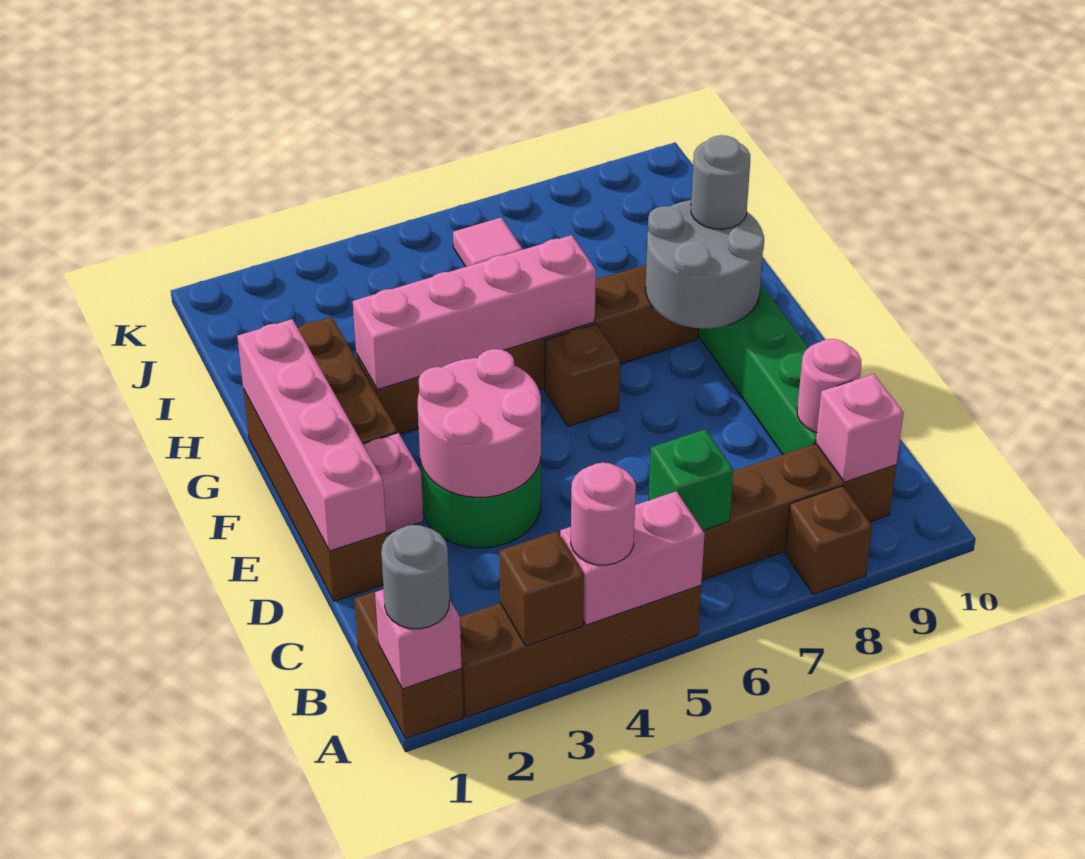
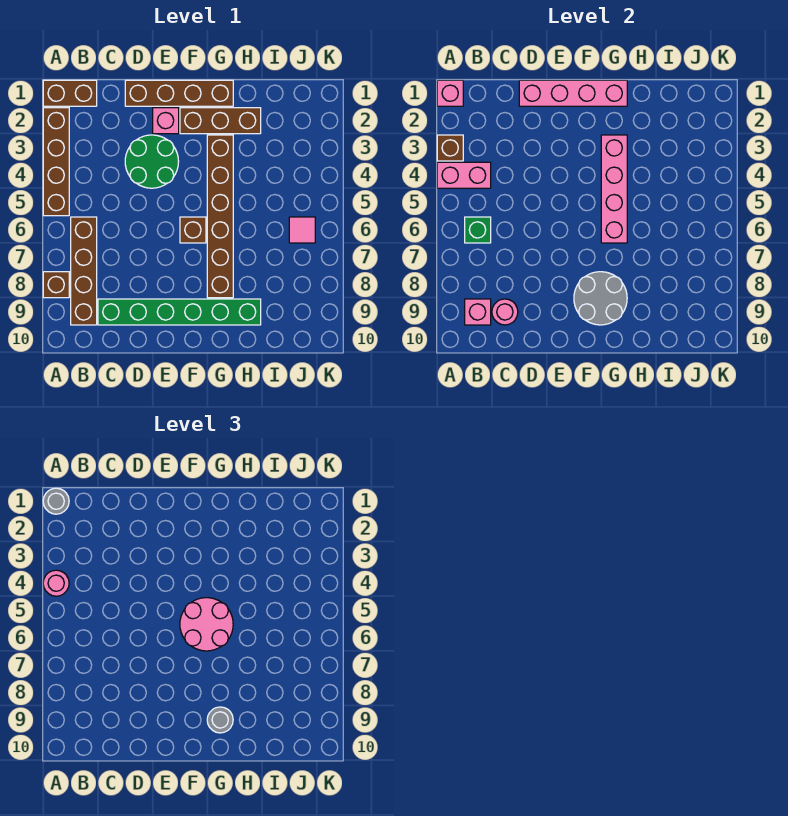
pink brick A4:A5 level 2 -> pink brick A4:B4 level 2
pink round brick D3:E4 level 2 -> pink round brick F5:G6 level 3

